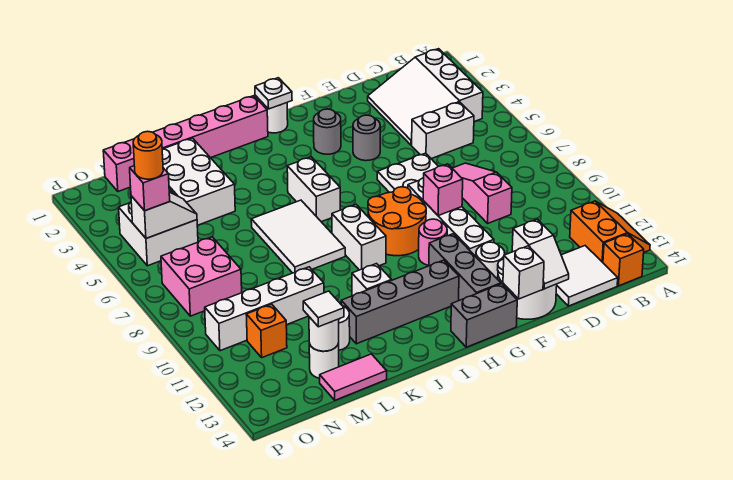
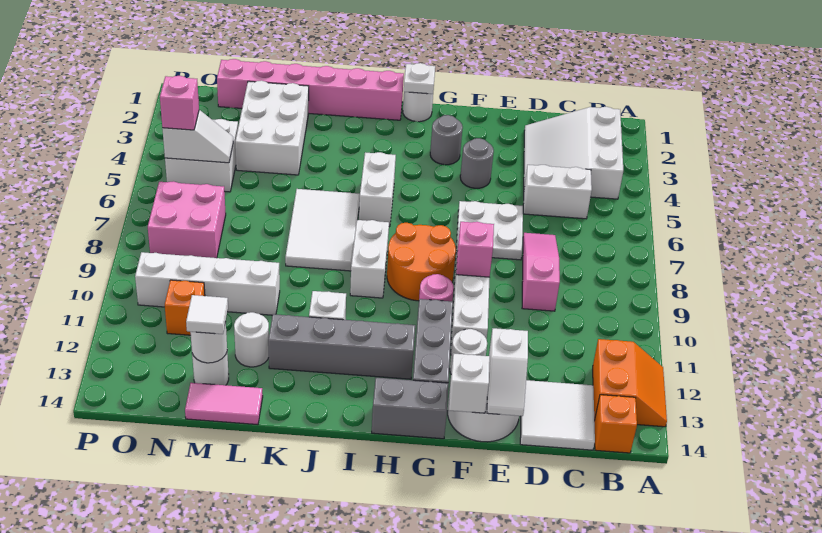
orange round brick O5 level 4 -> none

